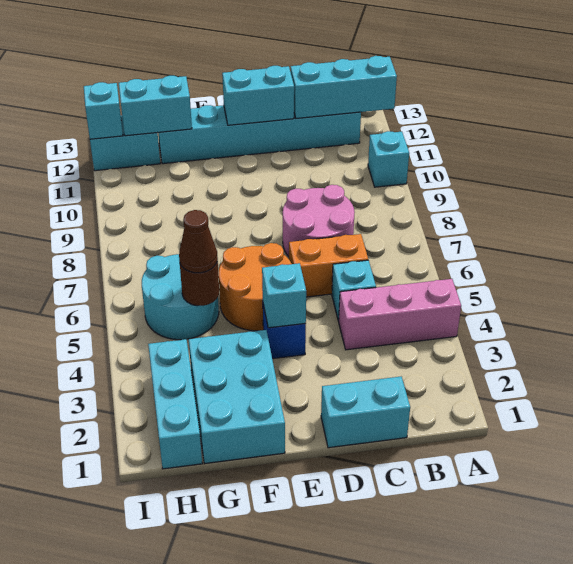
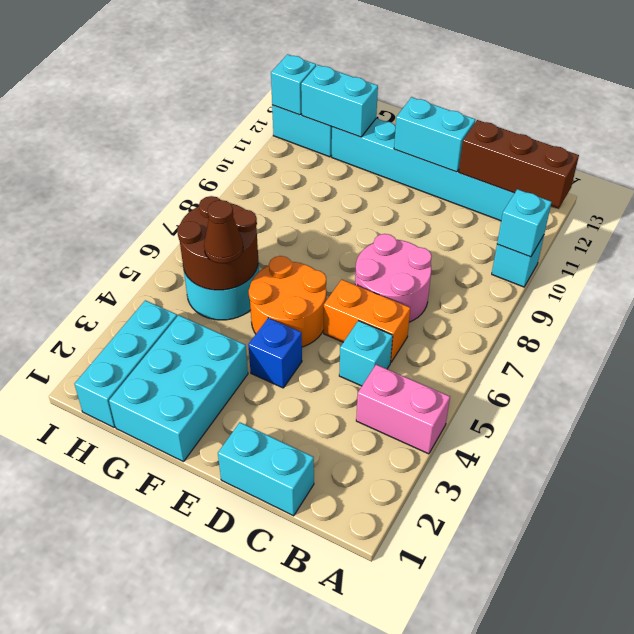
pink brick A4:C4 level 1 -> pink brick A4:B4 level 1
cyan brick A12:C12 level 2 -> brown brick A12:C12 level 2
cyan brick E4 level 2 -> cyan brick A10 level 2
brown round brick G5 level 2 -> brown round brick G5:H6 level 2

